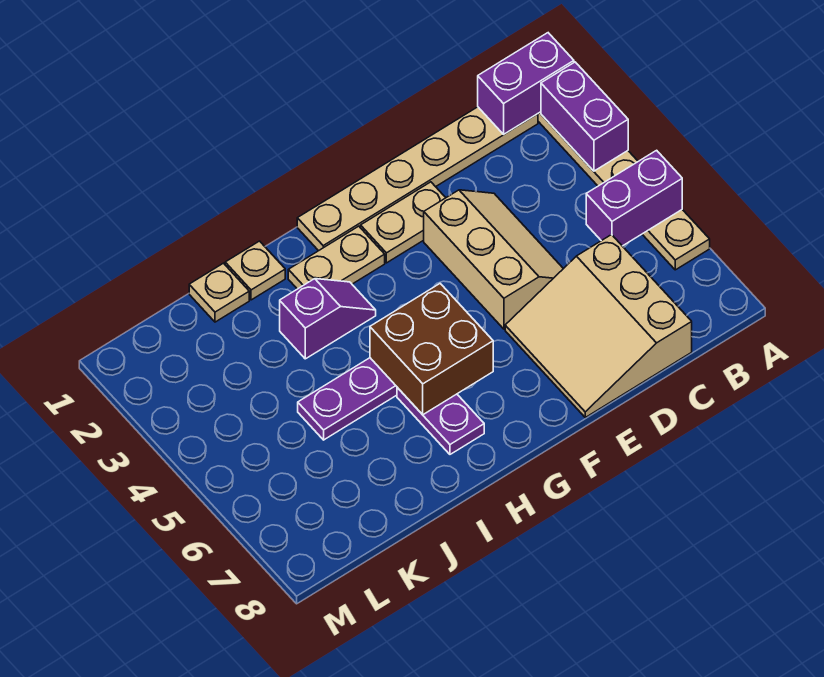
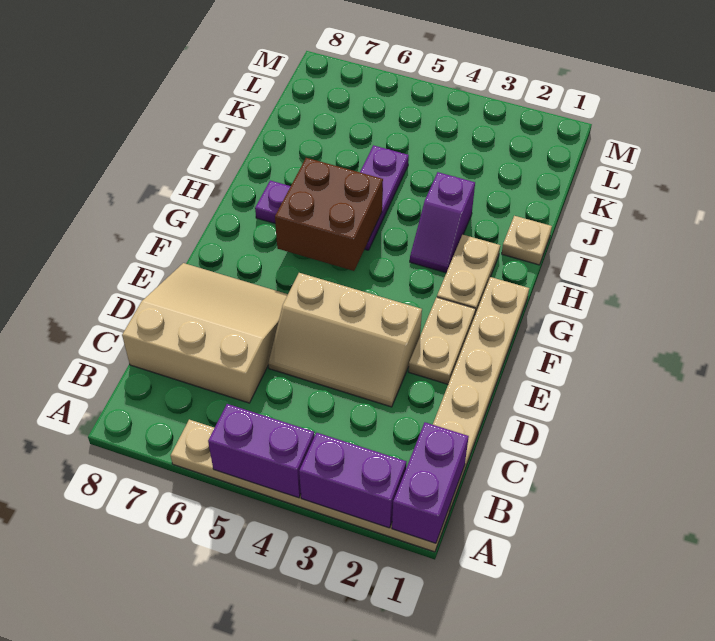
purple brick A5:B5 level 2 -> purple brick A4:A5 level 2
tan plate J1 level 1 -> none

